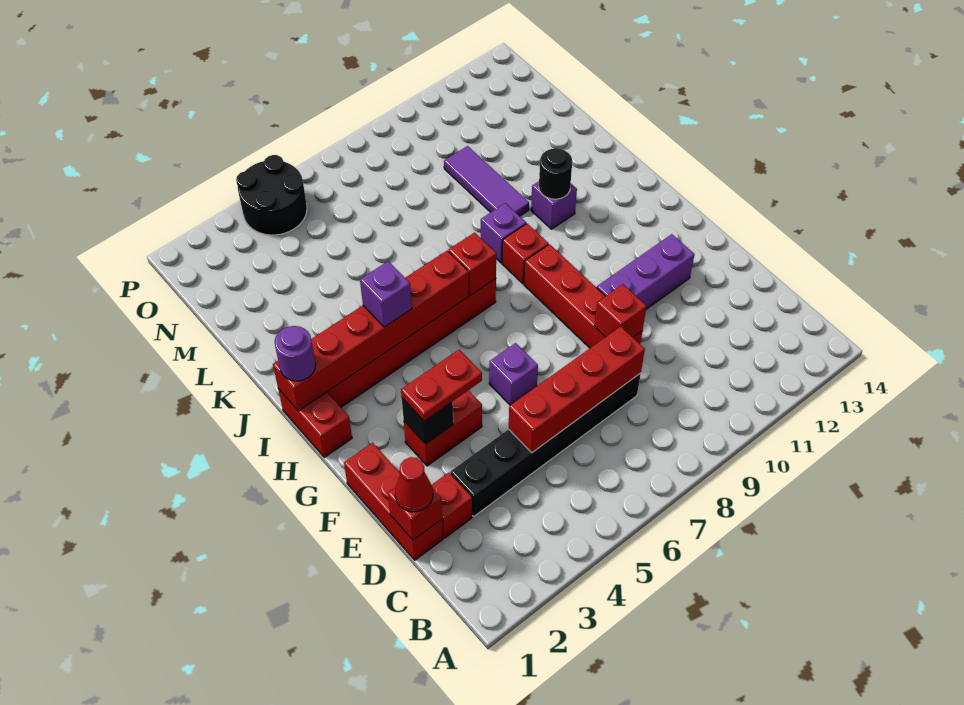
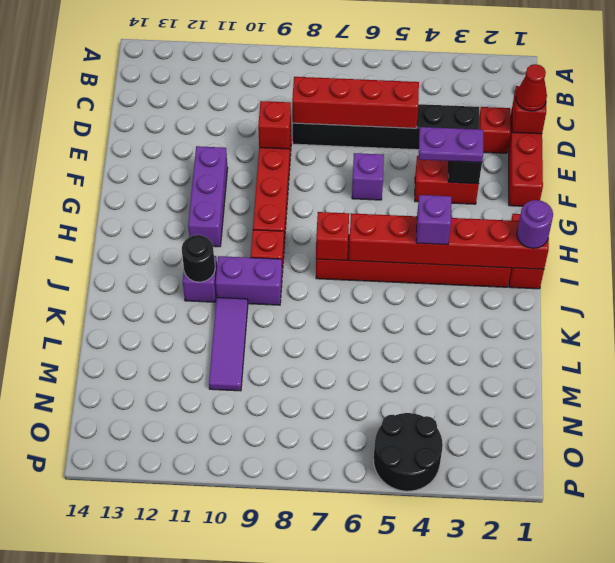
red plate F3:F4 level 3 -> purple plate F3:F4 level 3
purple brick F10:F12 level 1 -> purple brick F11:H11 level 1
purple brick J9 level 1 -> purple brick J9:J10 level 1

